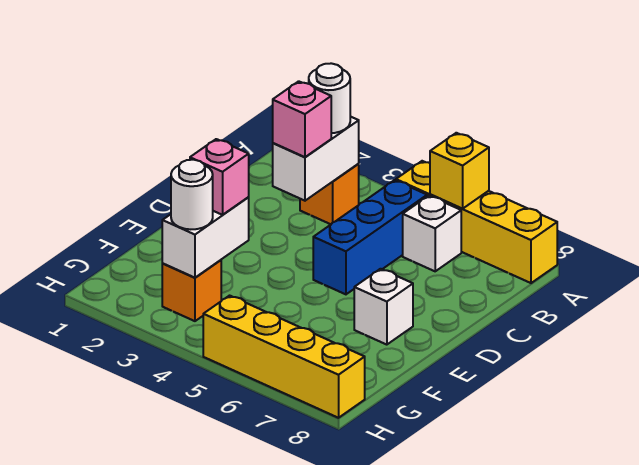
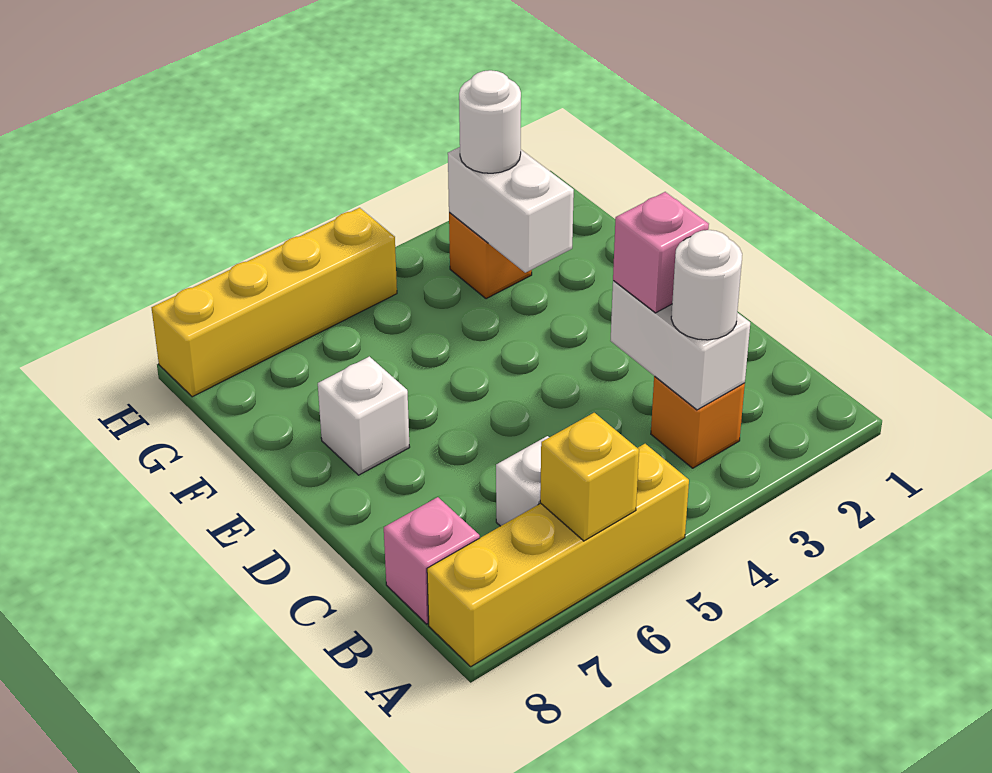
blue brick B5:D5 level 1 -> none
pink brick F3 level 3 -> pink brick B8 level 1

